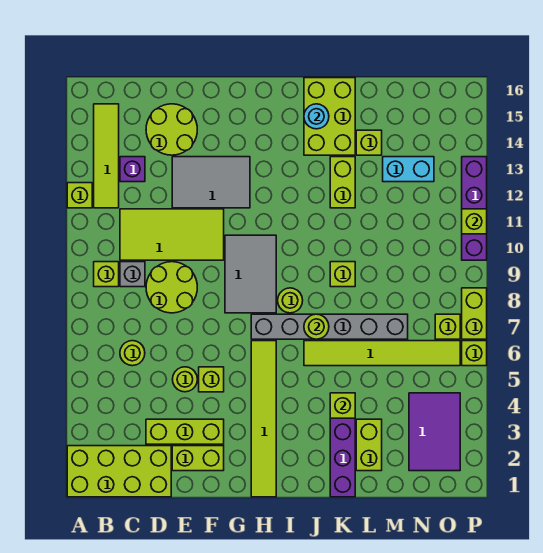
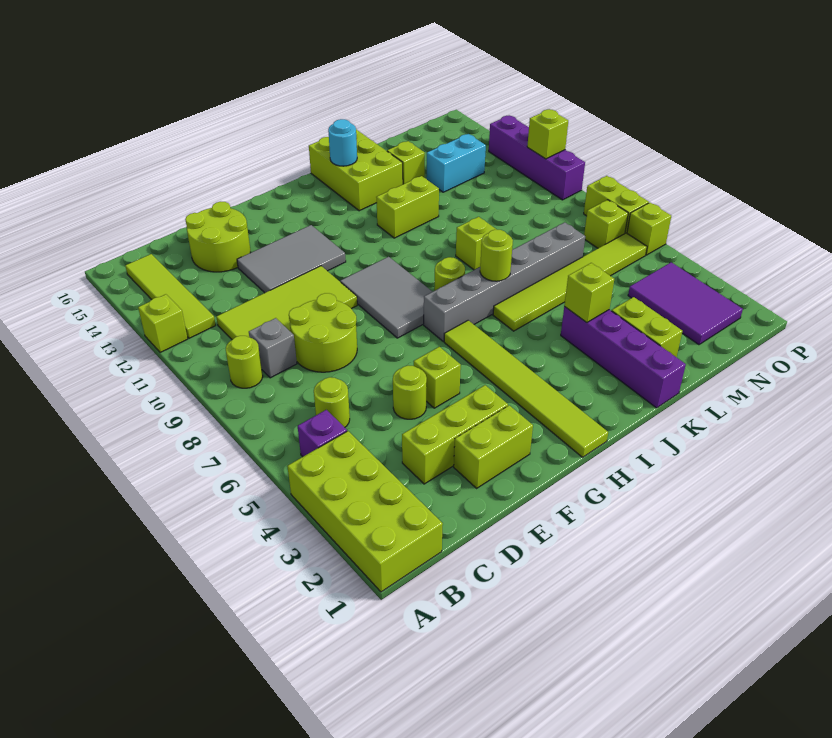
lime brick A1:D2 level 1 -> lime brick A1:B4 level 1
lime brick B9 level 1 -> lime round brick B9 level 1
purple brick C13 level 1 -> purple brick B5 level 1
lime brick K12:K13 level 1 -> lime brick J12:K12 level 1

